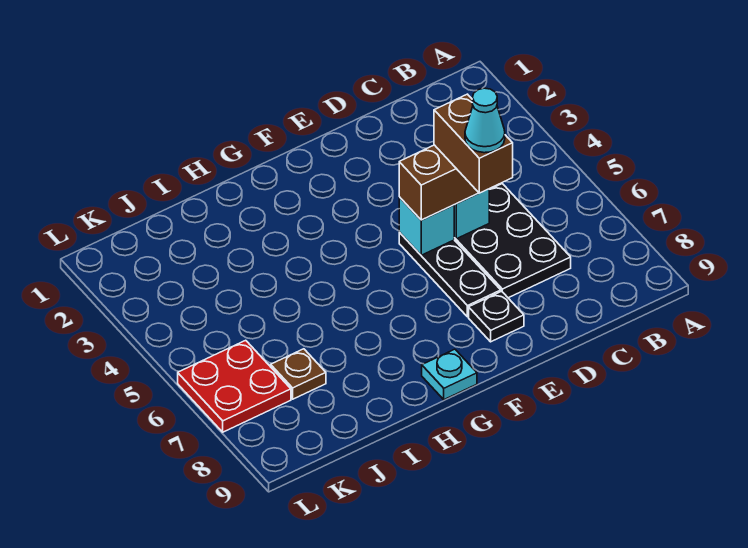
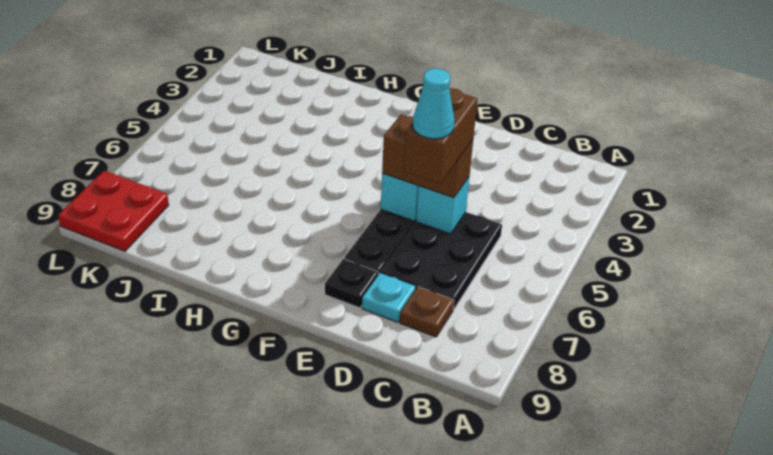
cyan plate G9 level 1 -> cyan plate D8 level 1
brown plate J7 level 1 -> brown plate C8 level 1
red plate K6:L7 level 1 -> red plate K8:L9 level 1

